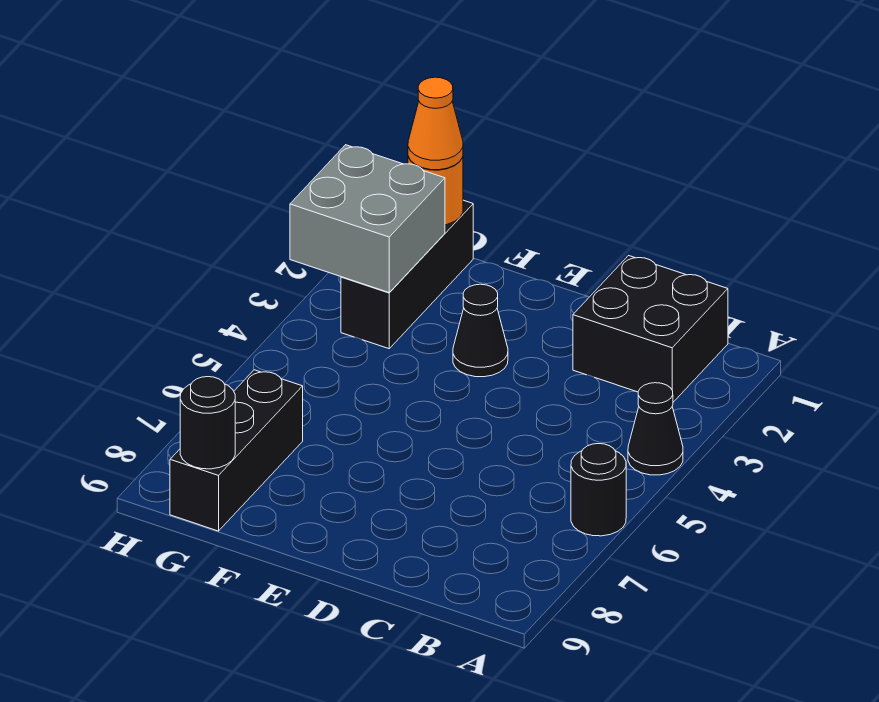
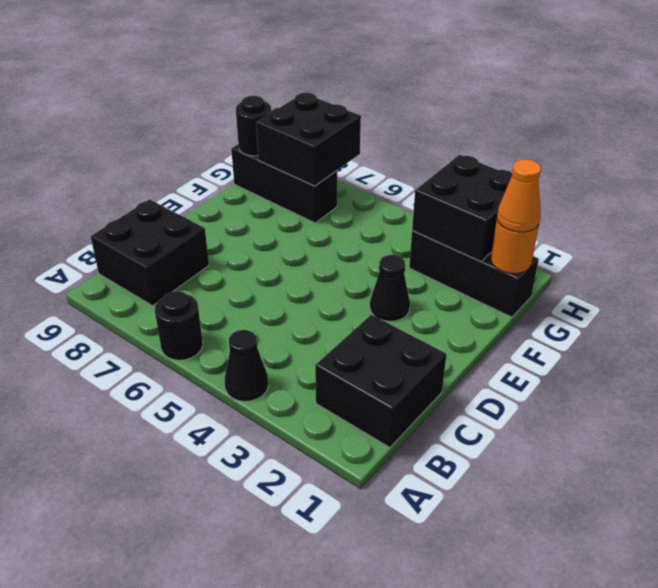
none -> black brick B8:C9 level 1
grey brick G2:H3 level 2 -> black brick G2:H3 level 2
none -> black brick G7:H8 level 2

